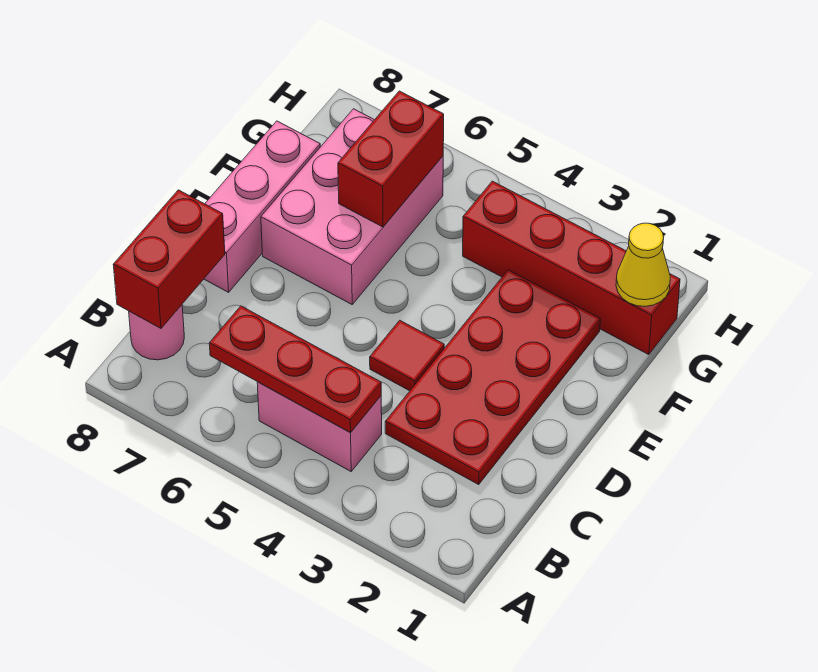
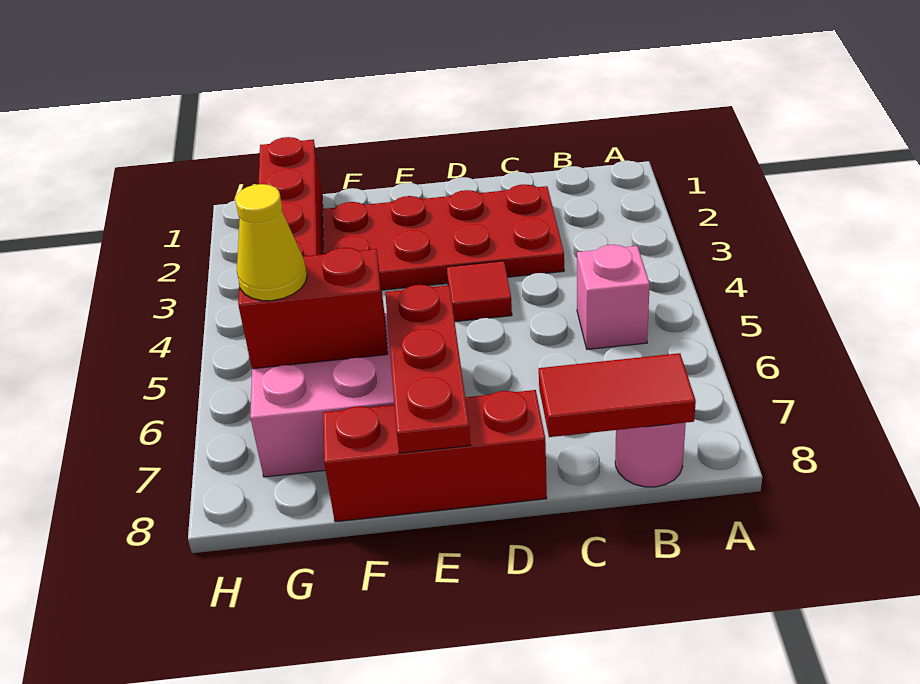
pink brick B4:B5 level 1 -> pink brick B5 level 1
red plate B4:B6 level 2 -> red plate E6:E8 level 2
red brick B8:C8 level 2 -> red tile B8:C8 level 2
pink brick D8:F8 level 1 -> red brick D8:F8 level 1
yellow cone G1 level 2 -> yellow cone G6 level 3

